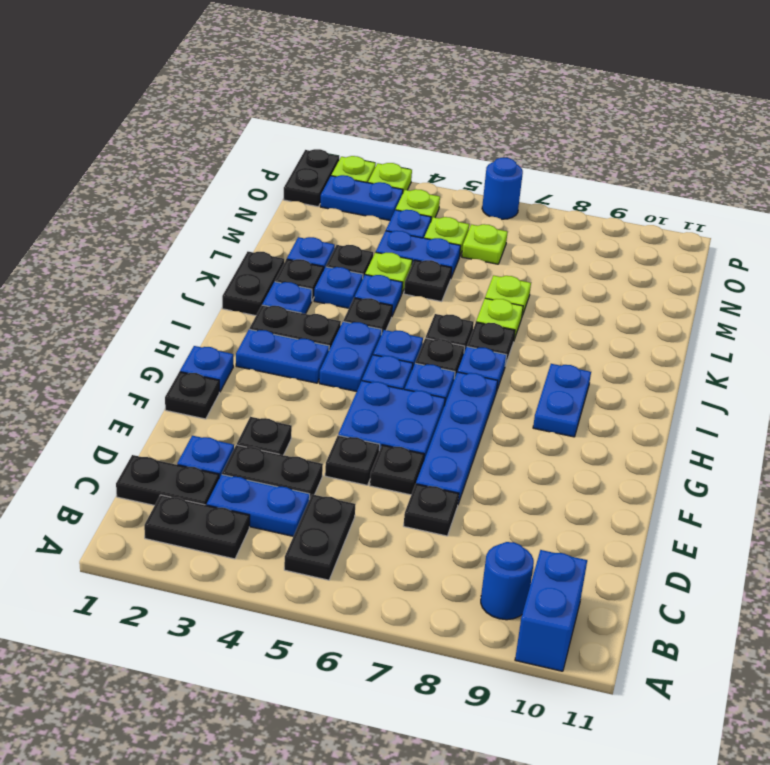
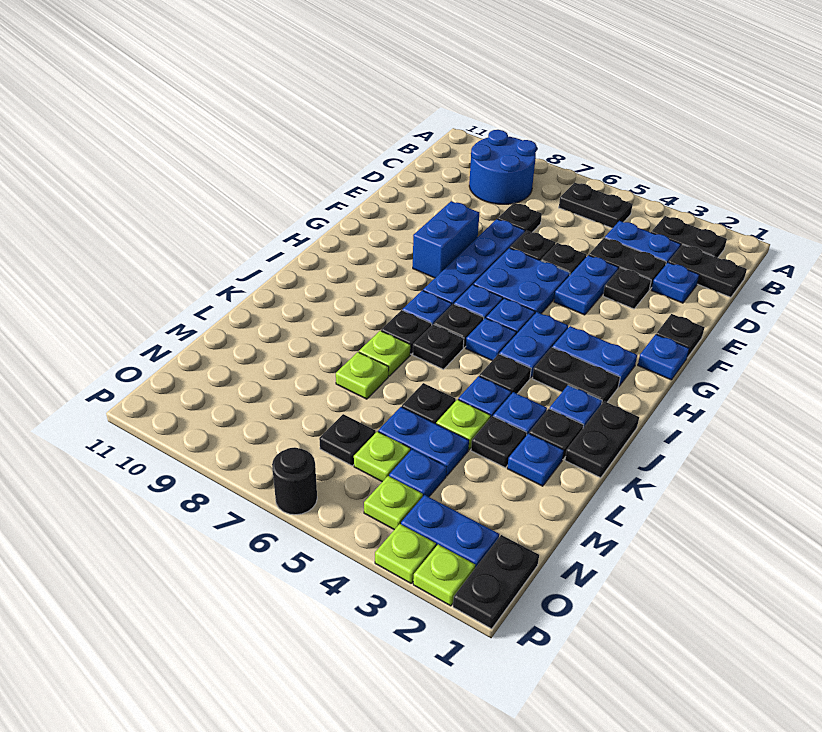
blue brick A10:B10 level 1 -> blue brick F8:G8 level 1
black plate B5:C5 level 1 -> black plate B5:B6 level 1
blue round brick B9 level 1 -> blue round brick B8:C9 level 1
blue plate H9:I9 level 1 -> blue plate E4:F4 level 1
lime plate N6 level 1 -> black plate N6 level 1
blue round brick P6 level 1 -> black round brick P6 level 1

